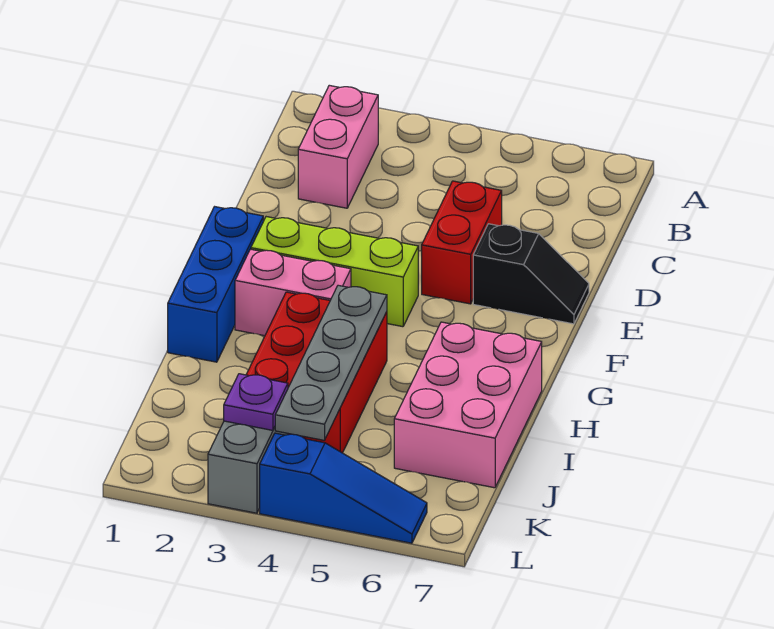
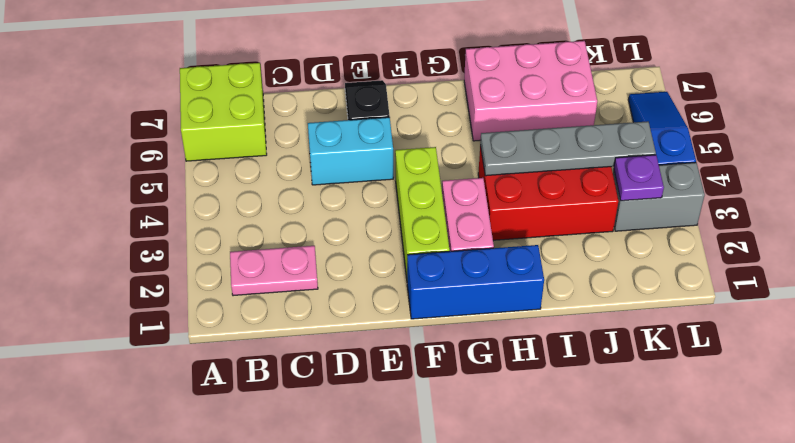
none -> lime brick A6:B7 level 1
pink brick B2:C2 level 1 -> pink plate B2:C2 level 1
red brick D5:E5 level 1 -> cyan brick D5:E5 level 1

